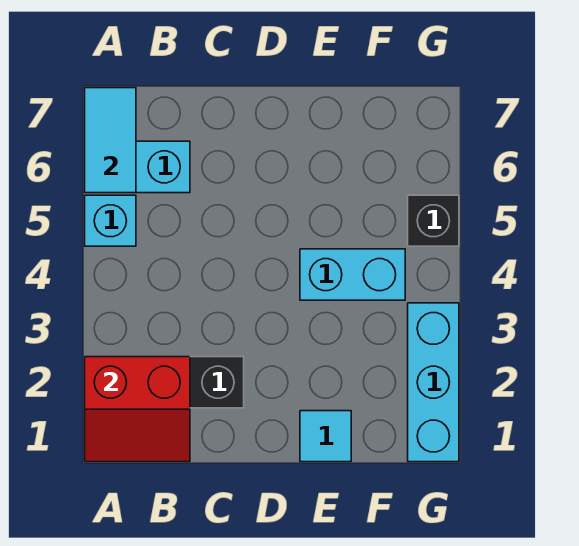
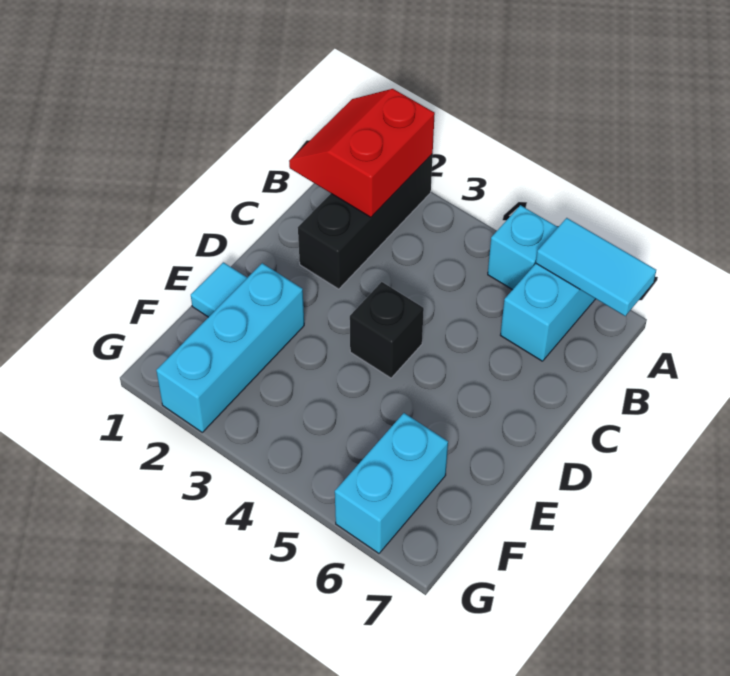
cyan brick E4:F4 level 1 -> cyan brick F6:G6 level 1
cyan brick G1:G3 level 1 -> cyan brick E2:G2 level 1
black brick G5 level 1 -> black brick D4 level 1

